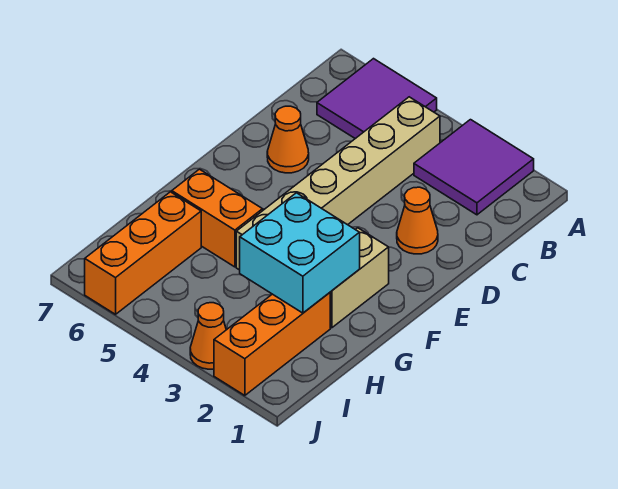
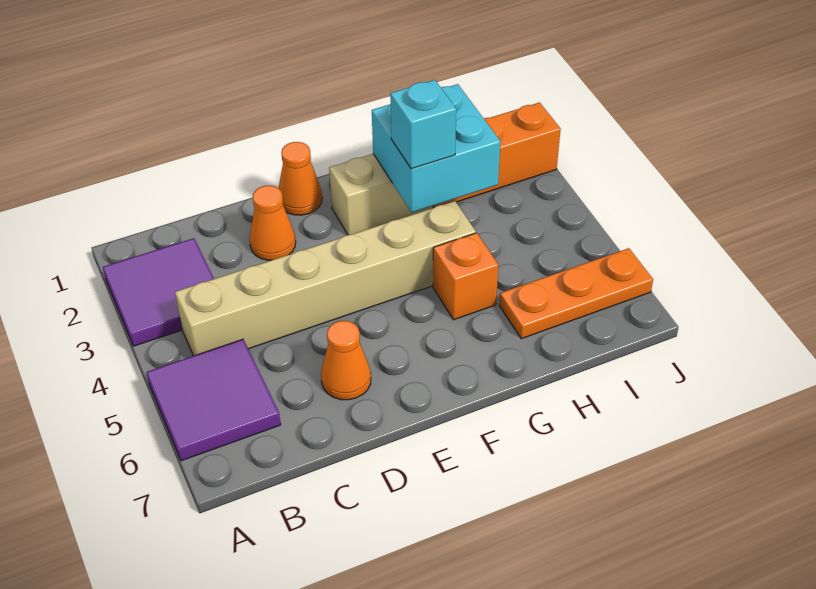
none -> cyan brick G3 level 3
orange brick G5:G6 level 1 -> orange brick G5 level 1
orange brick H6:J6 level 1 -> orange plate H6:J6 level 1
orange cone J3 level 1 -> orange cone E1 level 1

